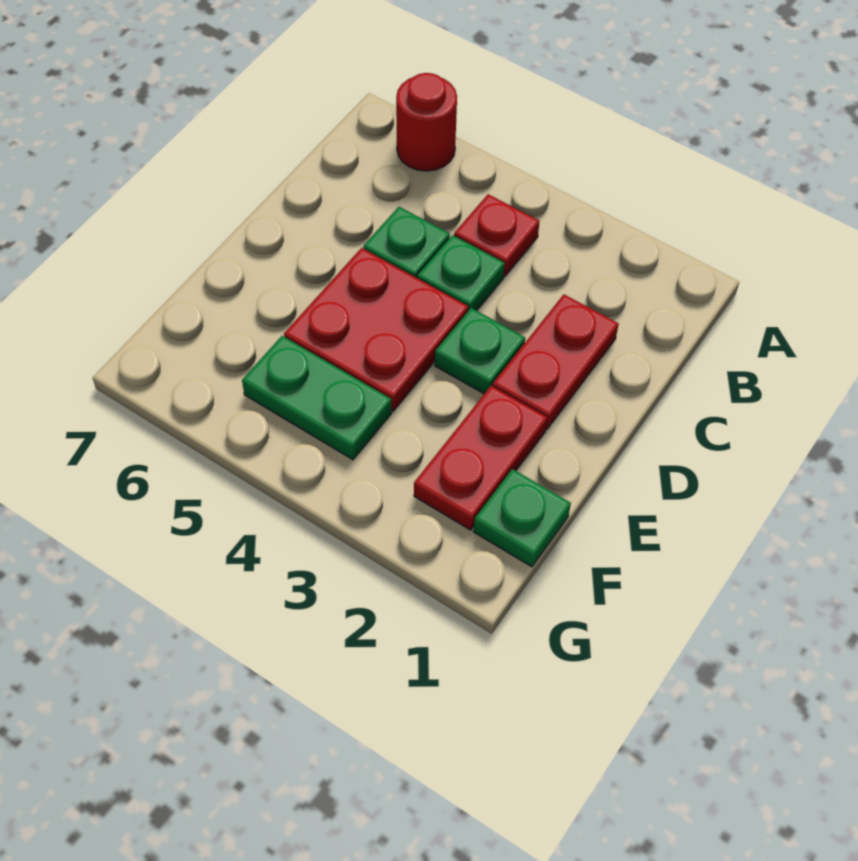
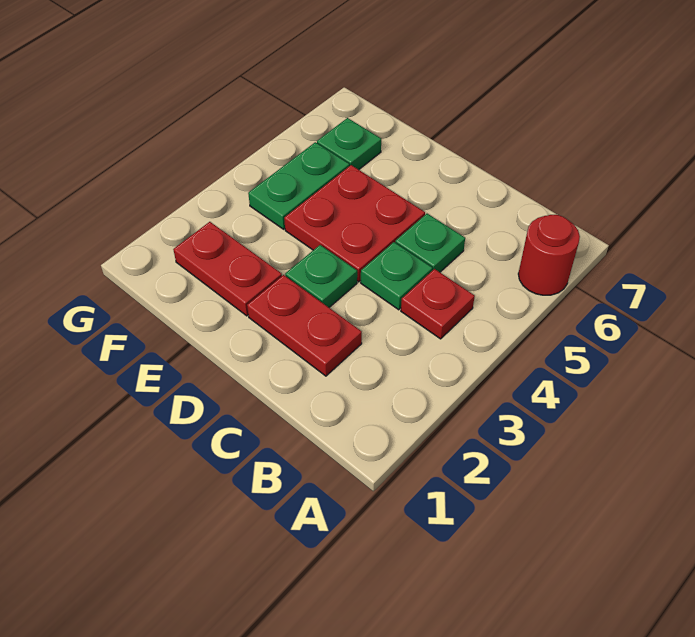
green plate F1 level 1 -> green plate F6 level 1

